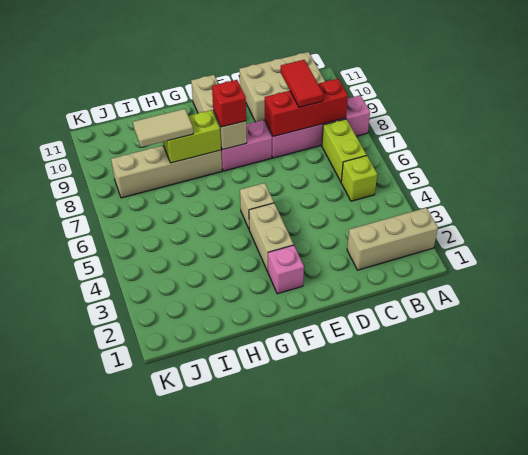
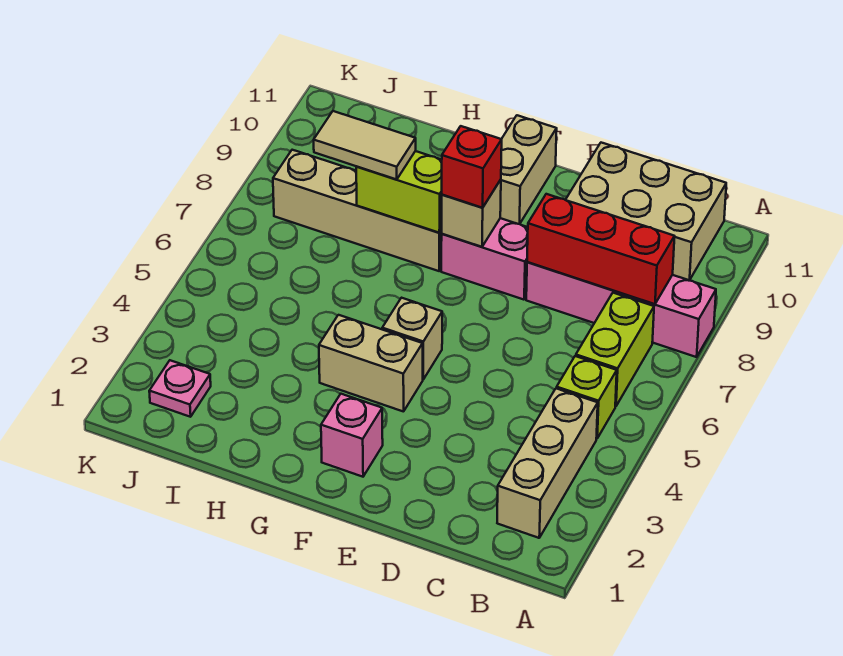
tan brick A2:C2 level 1 -> tan brick B2:B4 level 1
red tile C8:C9 level 3 -> none
tan brick F3:F4 level 1 -> tan brick F4:G4 level 1
none -> pink plate J2 level 1

